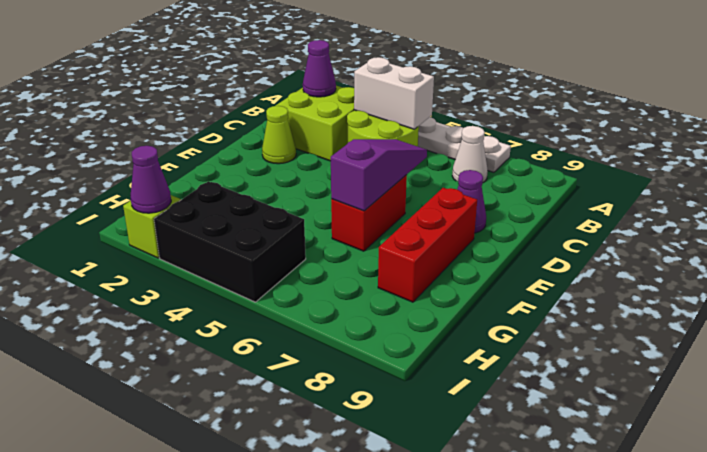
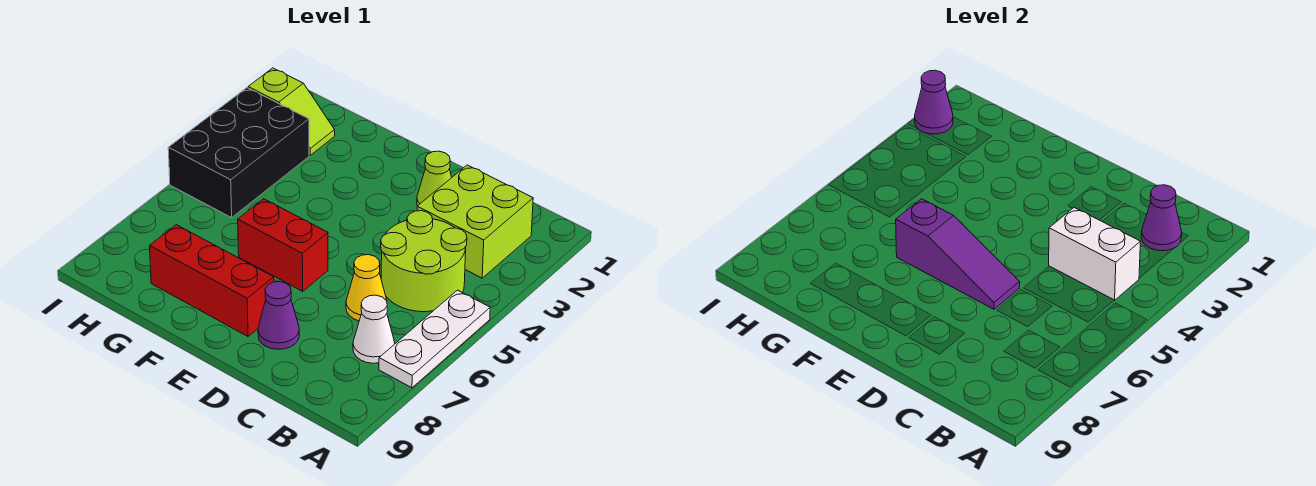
white brick B4:B5 level 2 -> white brick B4:C4 level 2
none -> yellow cone C6 level 1

